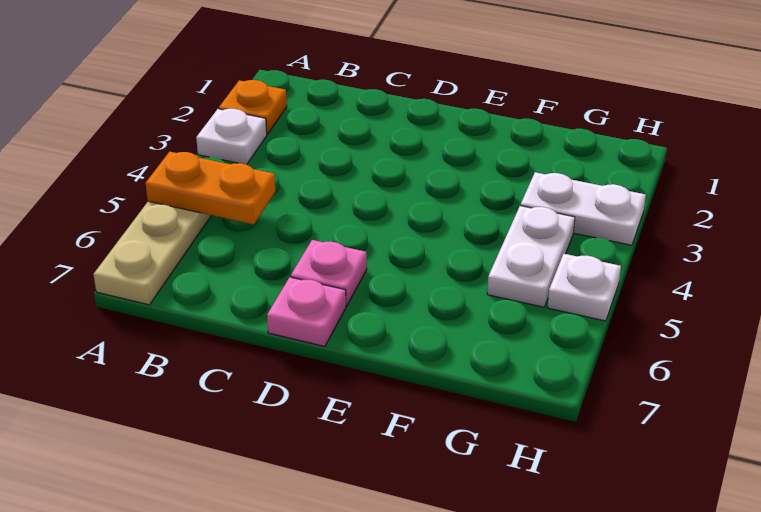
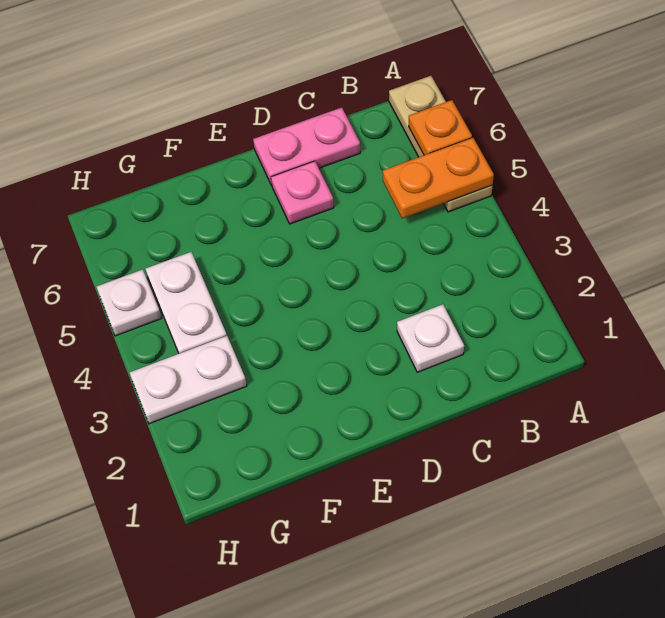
orange plate A2 level 1 -> orange plate A6 level 2
white plate A3 level 1 -> white plate C2 level 1
pink plate D7 level 1 -> pink plate C7:D7 level 1

